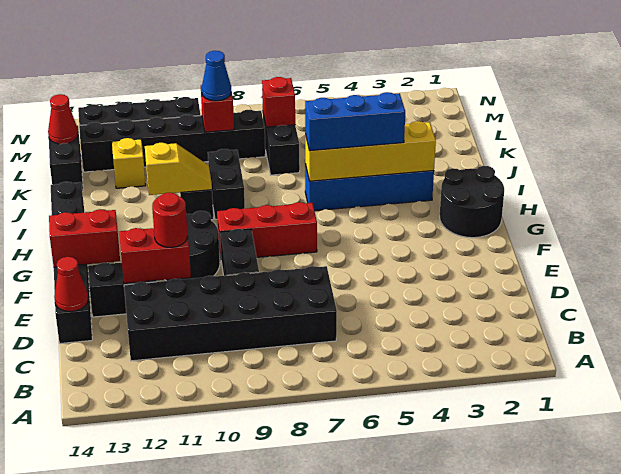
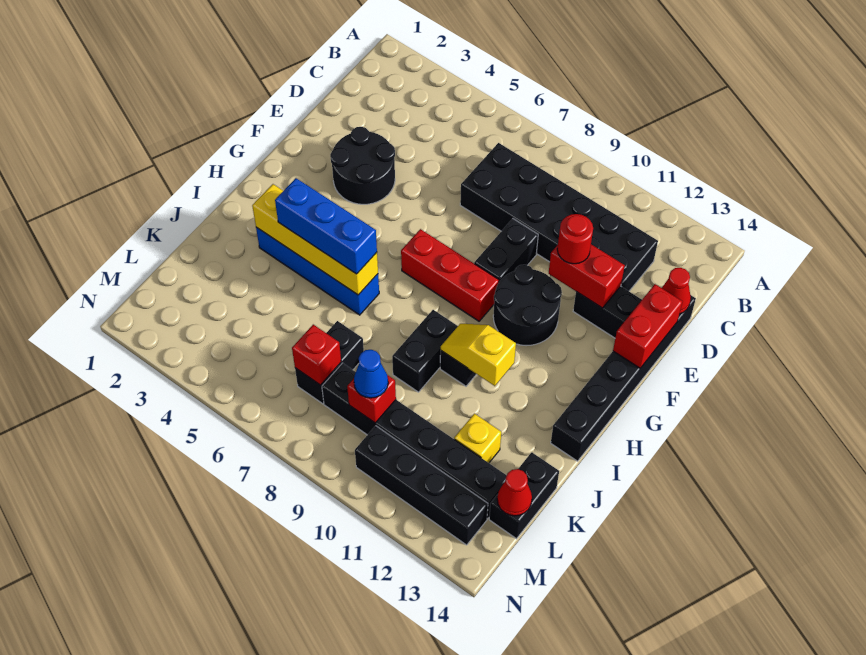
red brick F13:F14 level 2 -> red brick E14:F14 level 2
black round brick G1:H2 level 1 -> black round brick E3:F4 level 1

